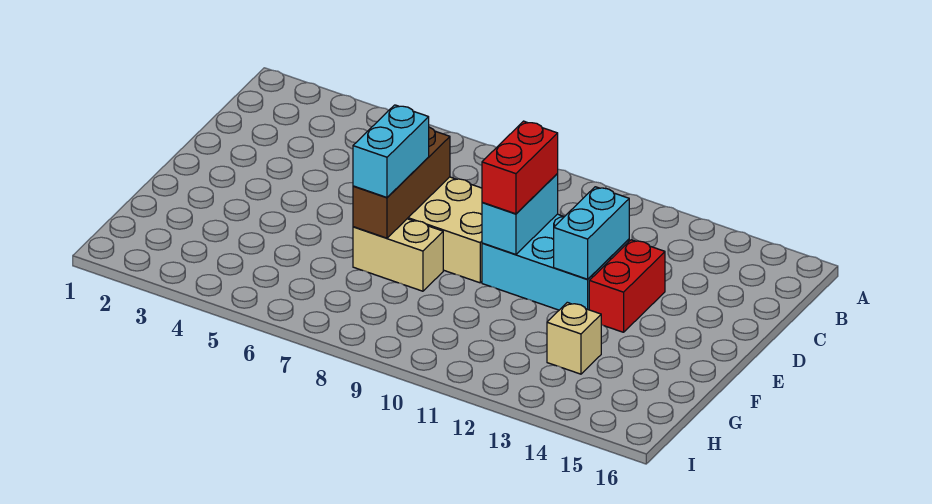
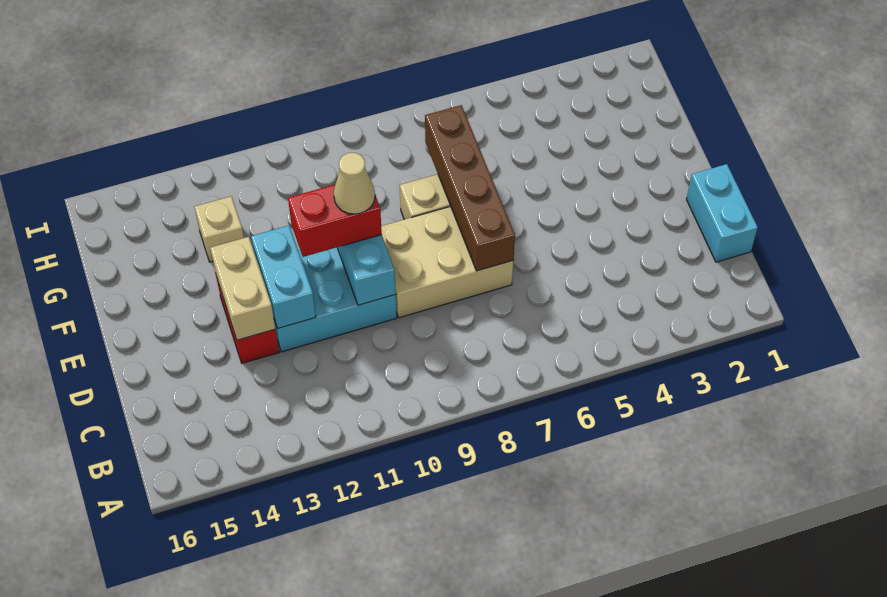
brown brick D7:F7 level 2 -> brown brick D7:G7 level 2
red brick D10:E10 level 3 -> red brick E10:E11 level 3
none -> tan brick D13:E13 level 2
cyan brick E7:F7 level 3 -> cyan brick C1:D1 level 1
none -> tan cone E10 level 4

